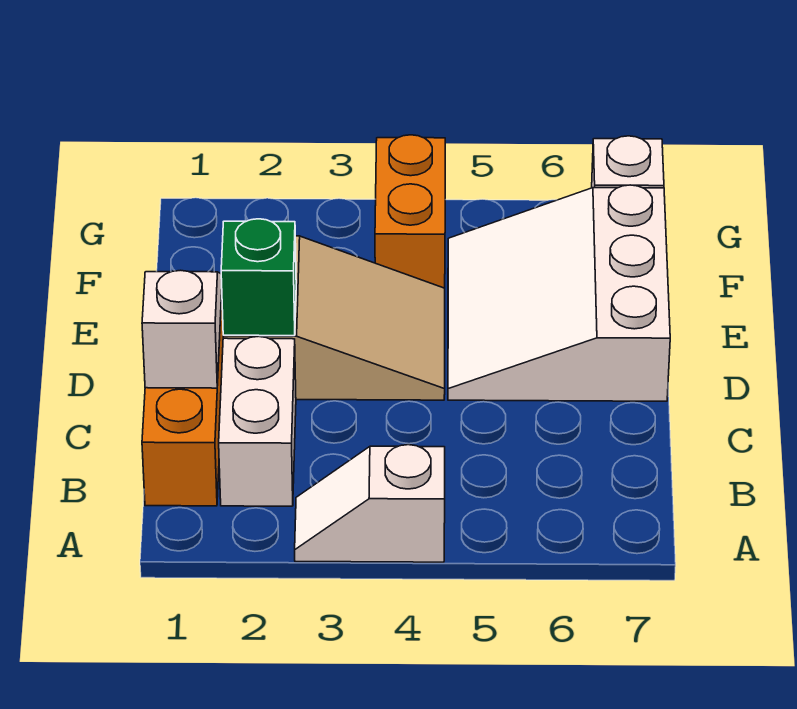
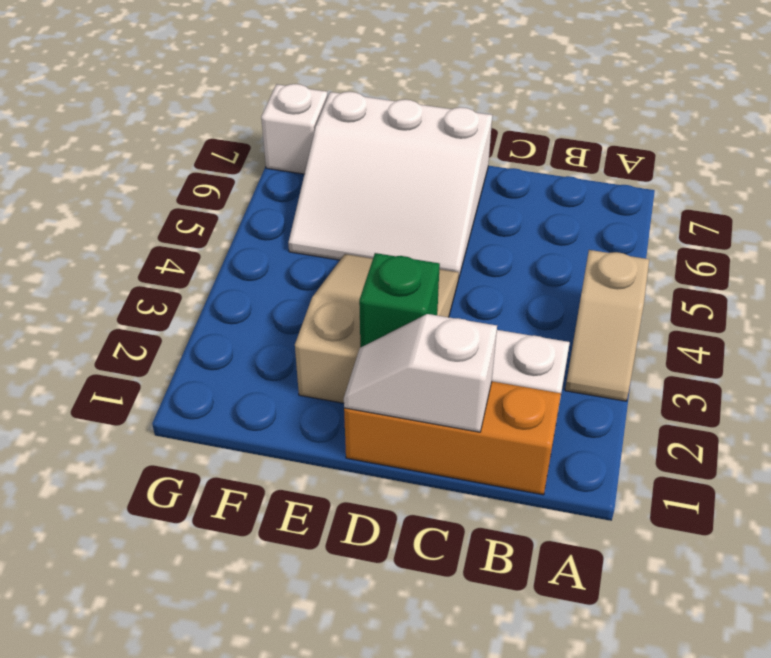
white slope A3:A4 level 1 top 4 -> tan slope A3:A4 level 1 top 4
orange brick F4:G4 level 1 -> none

